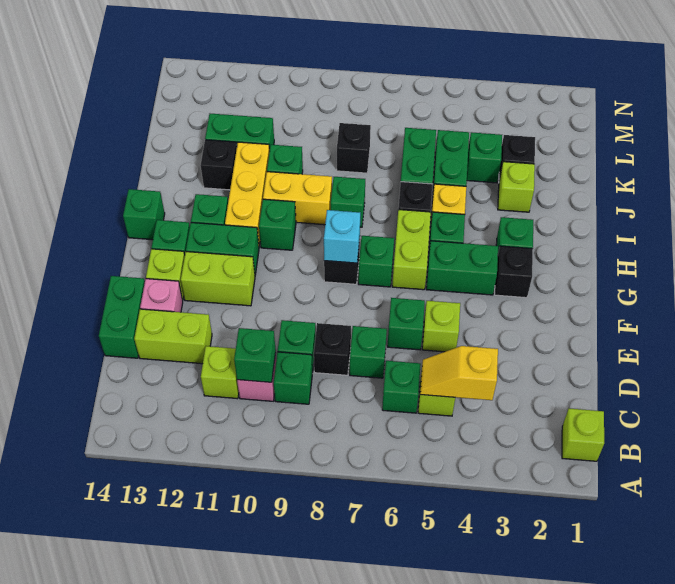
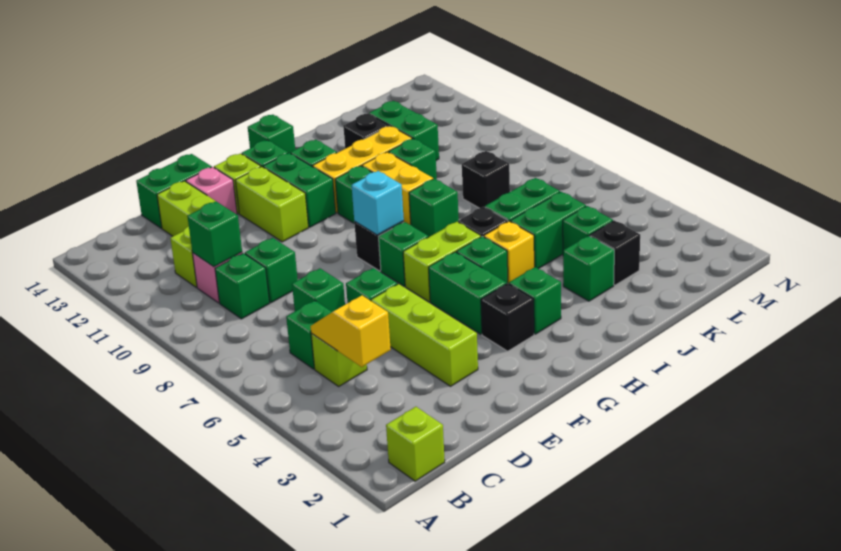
black brick D8 level 1 -> none
lime brick E5 level 1 -> lime brick E3:E5 level 1
lime brick J3 level 1 -> green brick J3 level 1

